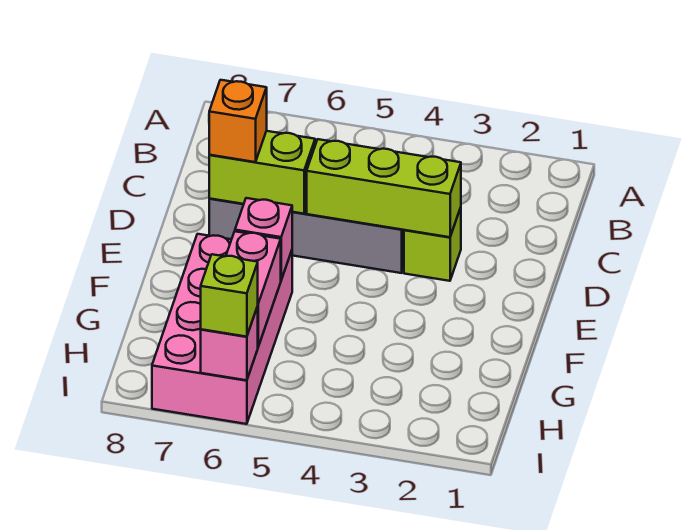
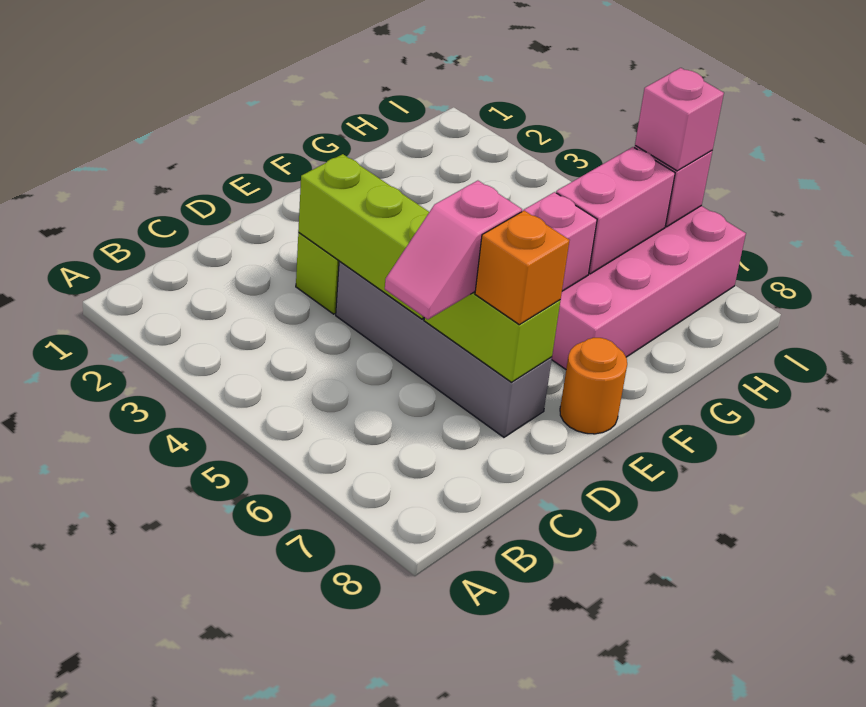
none -> pink slope C6:D6 level 3 top D
none -> orange round brick E8 level 1
lime brick I6 level 3 -> pink brick I6 level 3

